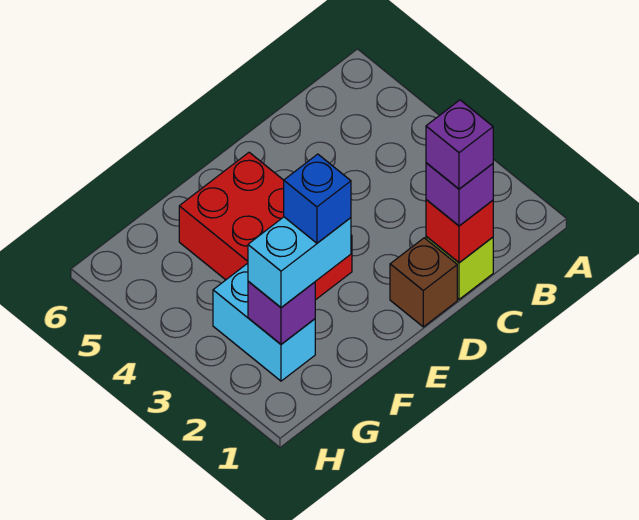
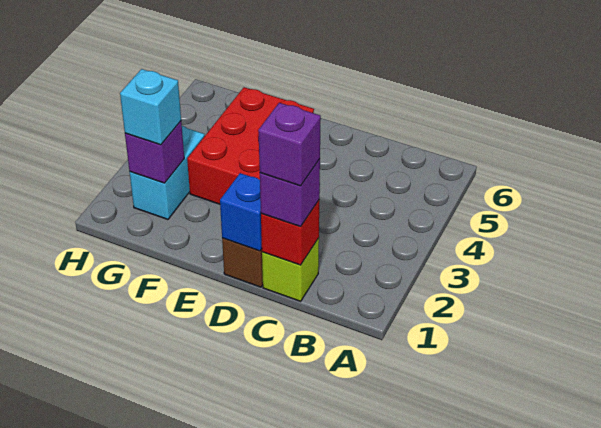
cyan brick F2:G2 level 3 -> cyan brick G2 level 3
blue brick F2 level 4 -> blue brick D1 level 2

